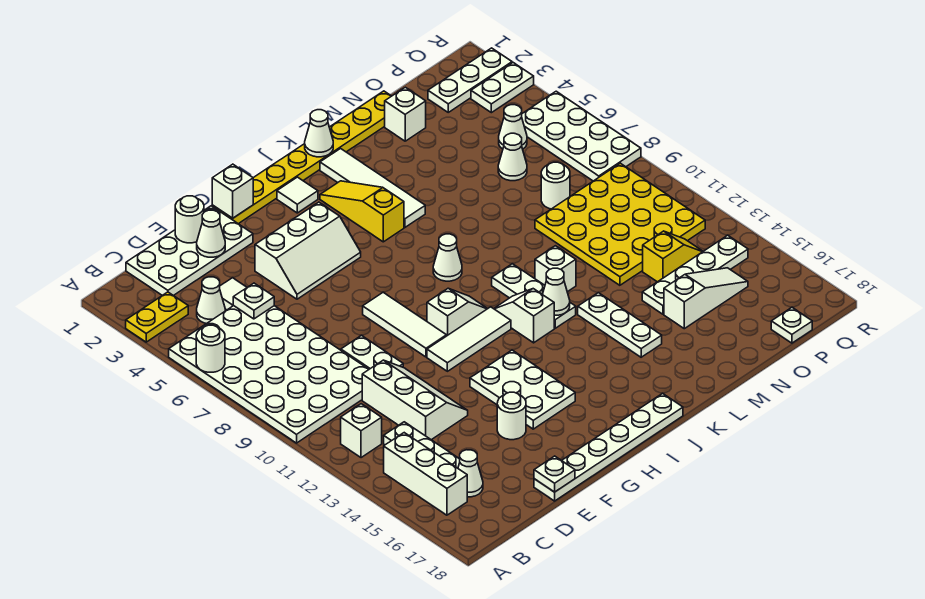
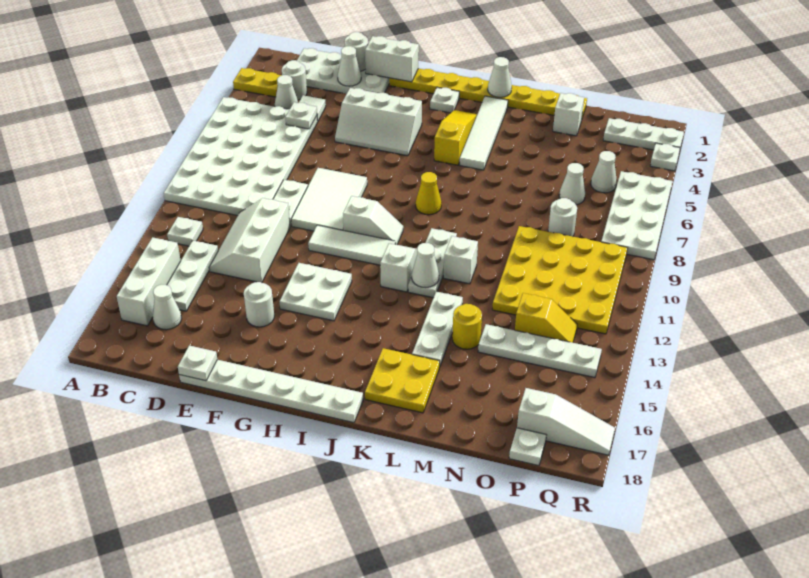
white round brick A6 level 2 -> white round brick C3 level 1
white brick B12 level 1 -> white plate B12 level 1
white slope D11:E13 level 1 top D -> white slope D11:E13 level 1 top E
white brick G1 level 2 -> white brick F1:G1 level 2
white tile G8:G10 level 1 -> white tile F8:G10 level 1
white plate G13:H15 level 1 -> white plate G13:H14 level 1
white tile I2 level 1 -> white plate I2 level 1
white cone J8 level 1 -> yellow cone J8 level 1
none -> yellow plate K16:L17 level 1
none -> yellow round brick M14 level 1
white slope N15:P15 level 1 top N -> white slope P17:R17 level 1 top P
white plate Q3:R3 level 1 -> white plate R3 level 1

